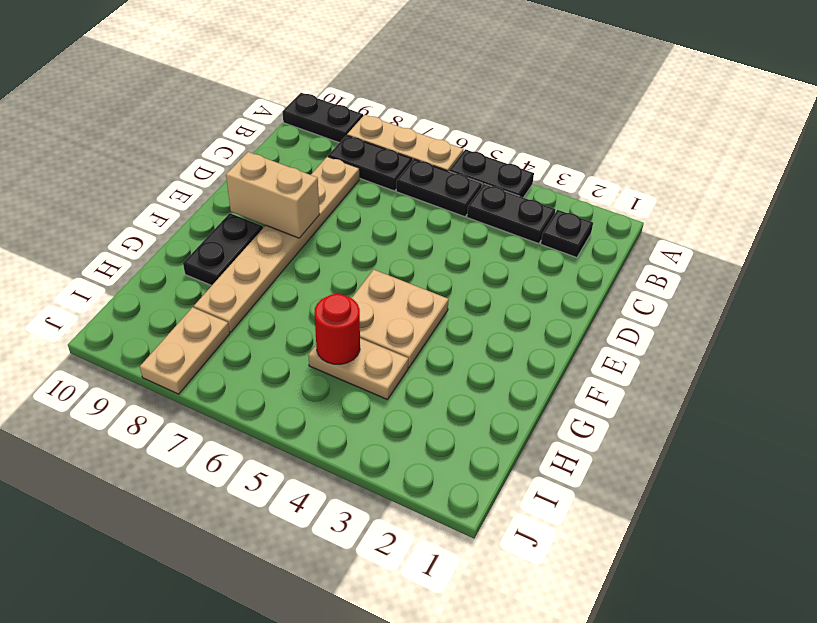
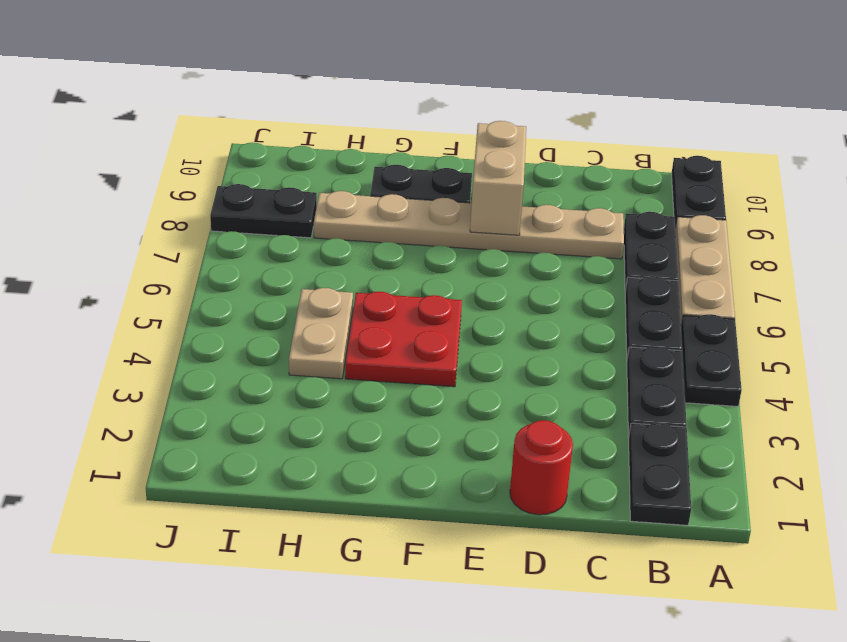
black plate B2 level 1 -> black plate B1:B2 level 1
tan plate F4:G5 level 1 -> red plate F4:G5 level 1
red round brick H5 level 2 -> red round brick D1 level 1
tan plate I8:J8 level 1 -> black plate I8:J8 level 1

